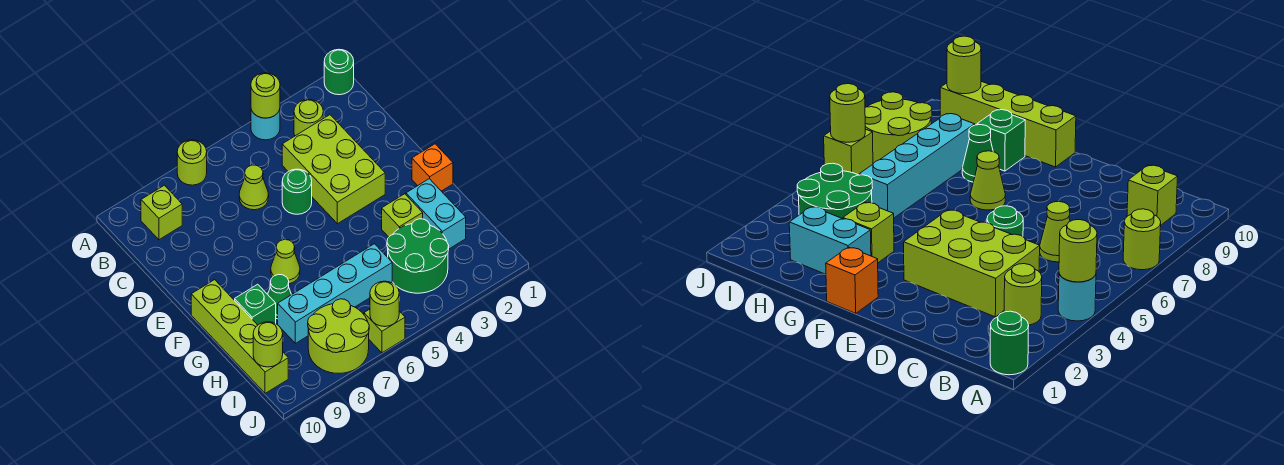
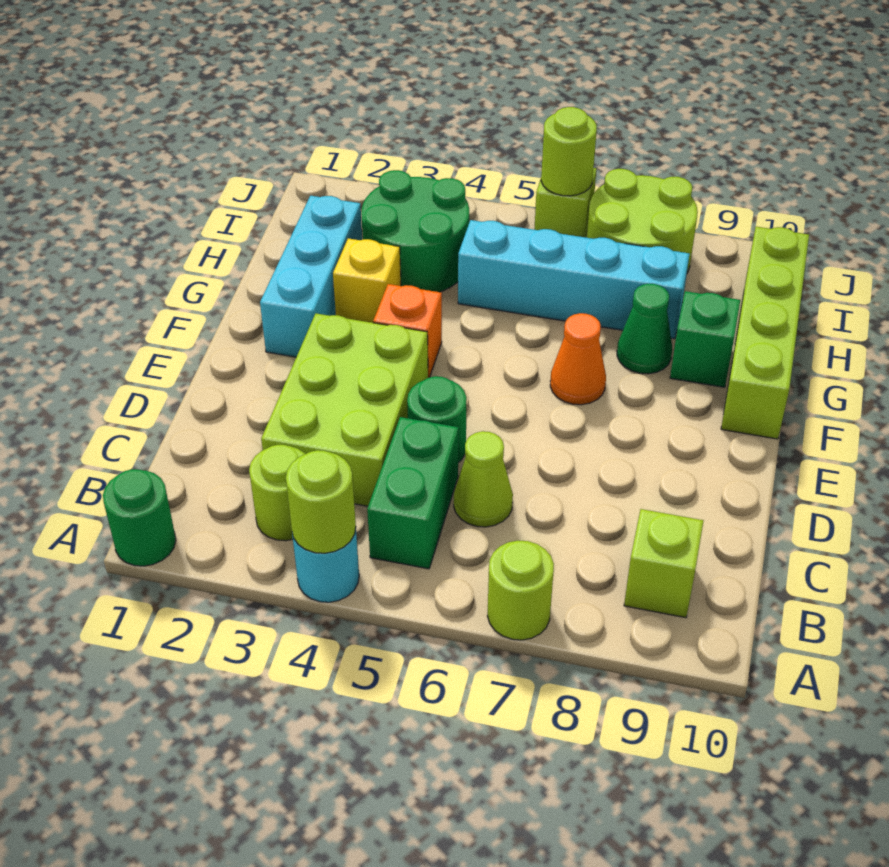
none -> green brick B5:C5 level 1
orange brick F1 level 1 -> orange brick F4 level 1
lime cone F7 level 1 -> orange cone F7 level 1
cyan brick G2:H2 level 1 -> cyan brick F2:H2 level 1
lime brick G3 level 1 -> yellow brick G3 level 1
lime round brick I10 level 2 -> none

